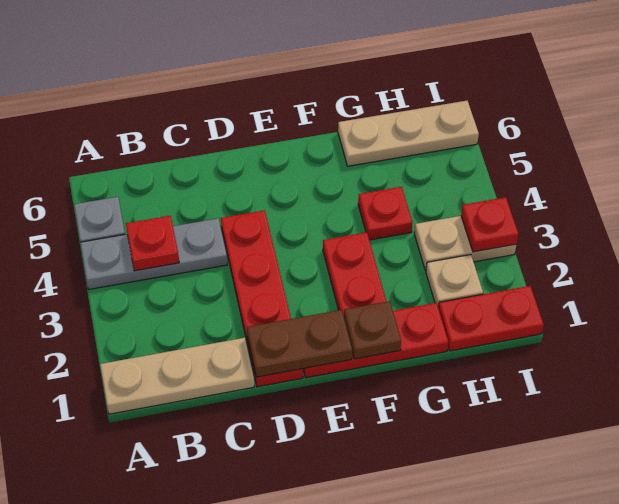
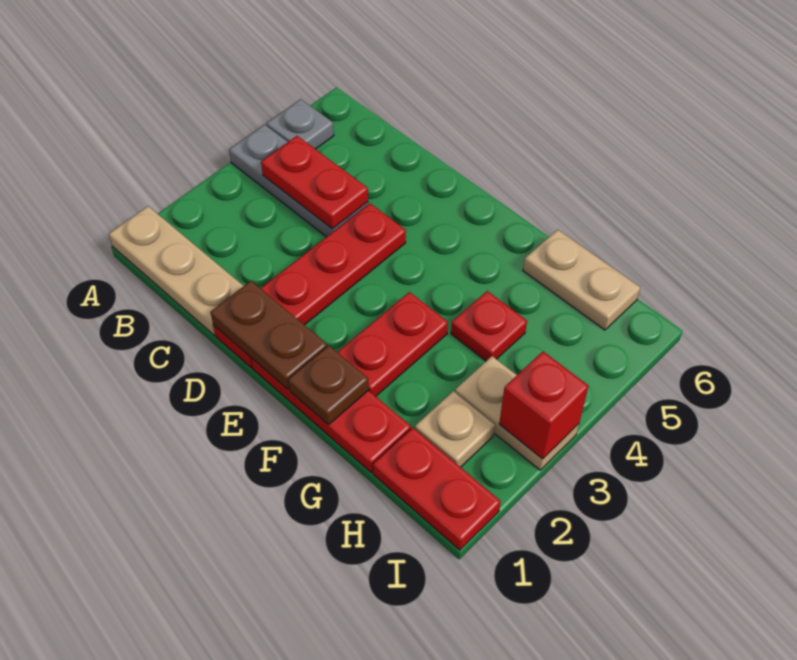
red plate B4 level 2 -> red plate B4:C4 level 2
tan plate G6:I6 level 1 -> tan plate G6:H6 level 1
red plate I3 level 2 -> red brick I3 level 2

